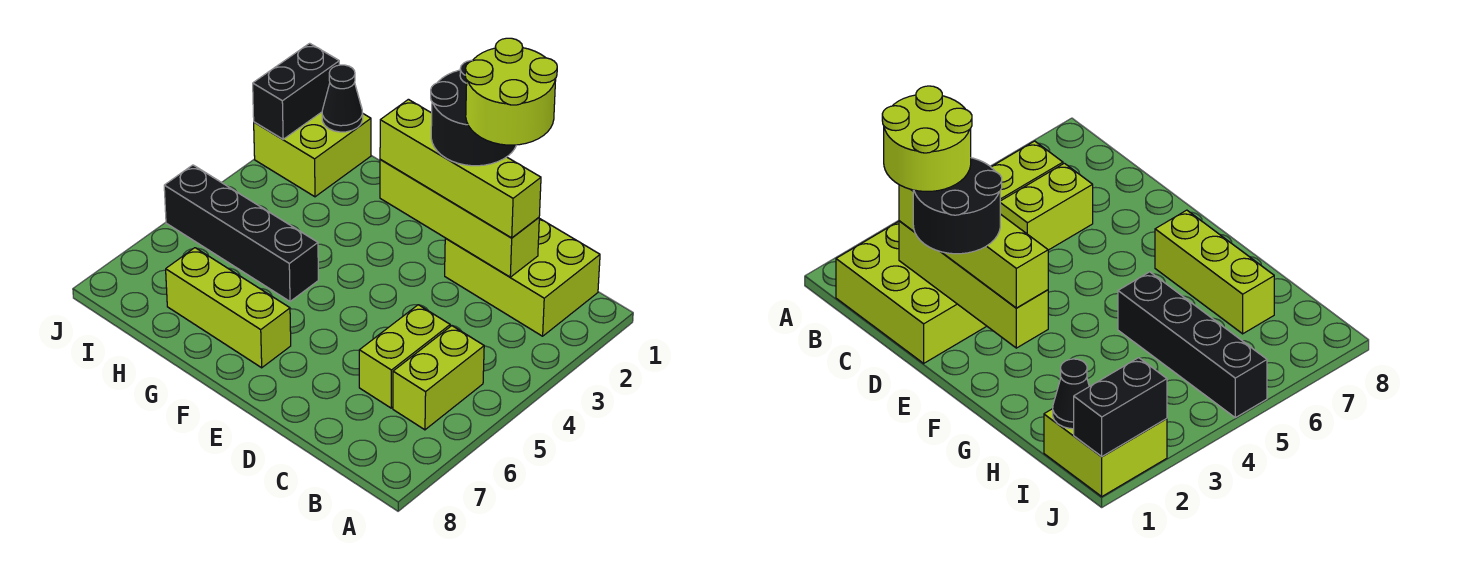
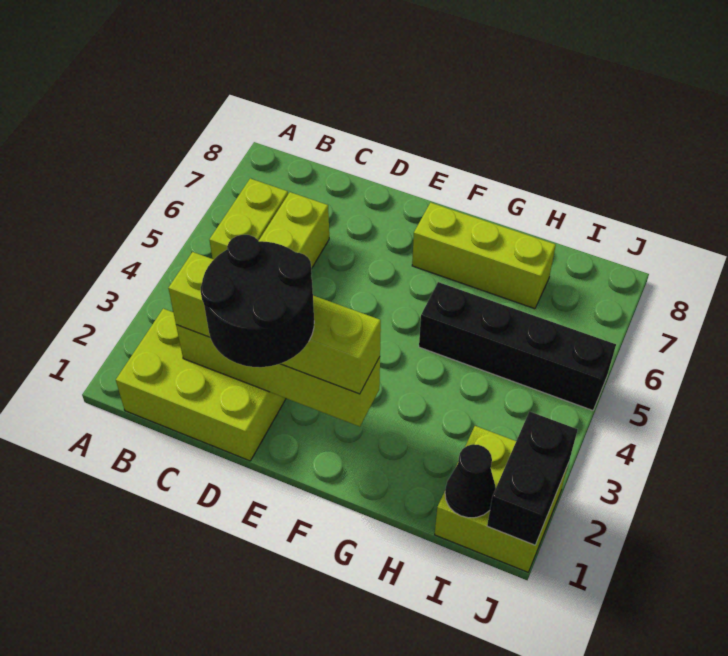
lime round brick C1:D2 level 5 -> none

